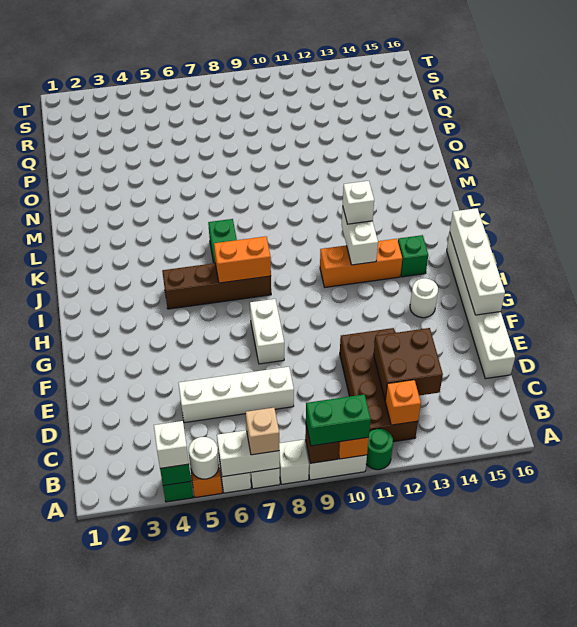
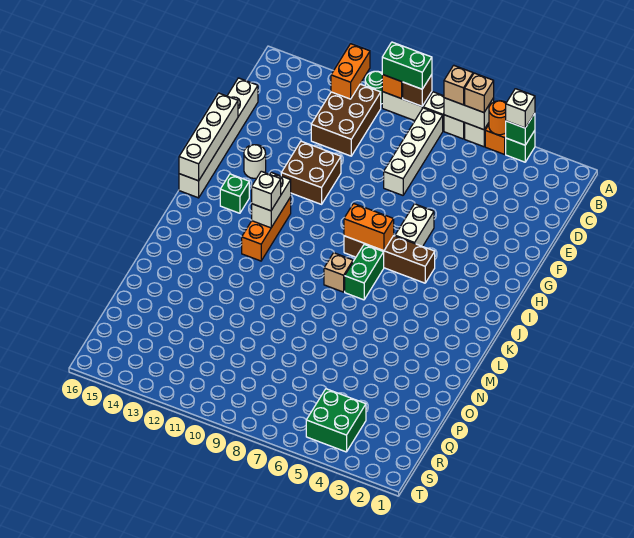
white round brick A5 level 2 -> orange round brick A5 level 2
none -> tan brick A6 level 3
brown brick B11:E12 level 1 -> brown brick B11:D12 level 1
orange brick B12 level 2 -> orange brick A12:B12 level 2
brown brick C12:D13 level 2 -> brown brick F11:G12 level 1
white brick D5:D8 level 1 -> white brick B8:E8 level 1
white brick F8:G8 level 1 -> white brick G6:H6 level 1
orange brick I11:I13 level 1 -> orange brick I12:K12 level 1
none -> tan brick K8 level 1
none -> green brick R4:S5 level 1

